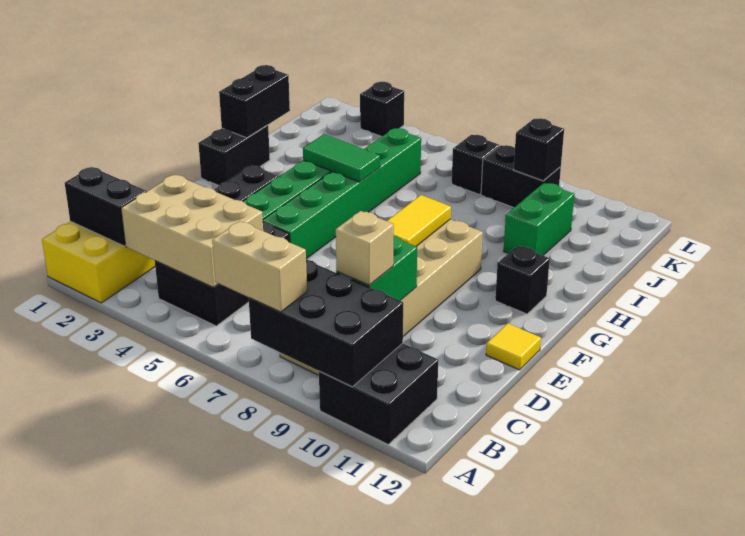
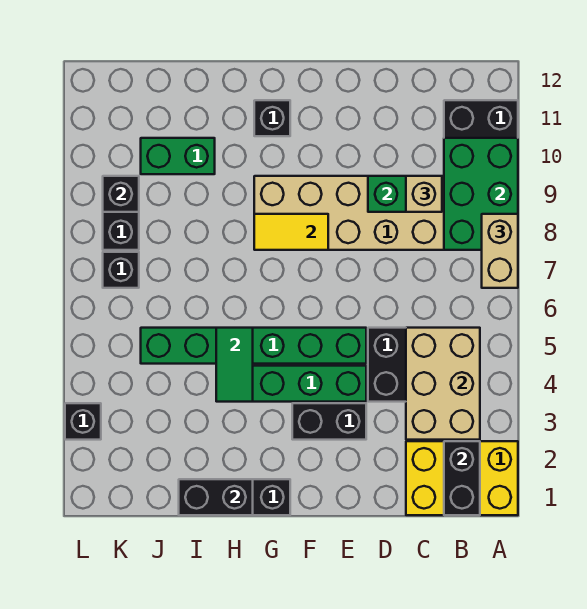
black brick A8:B10 level 2 -> green brick A8:B10 level 2
yellow tile E12 level 1 -> none

